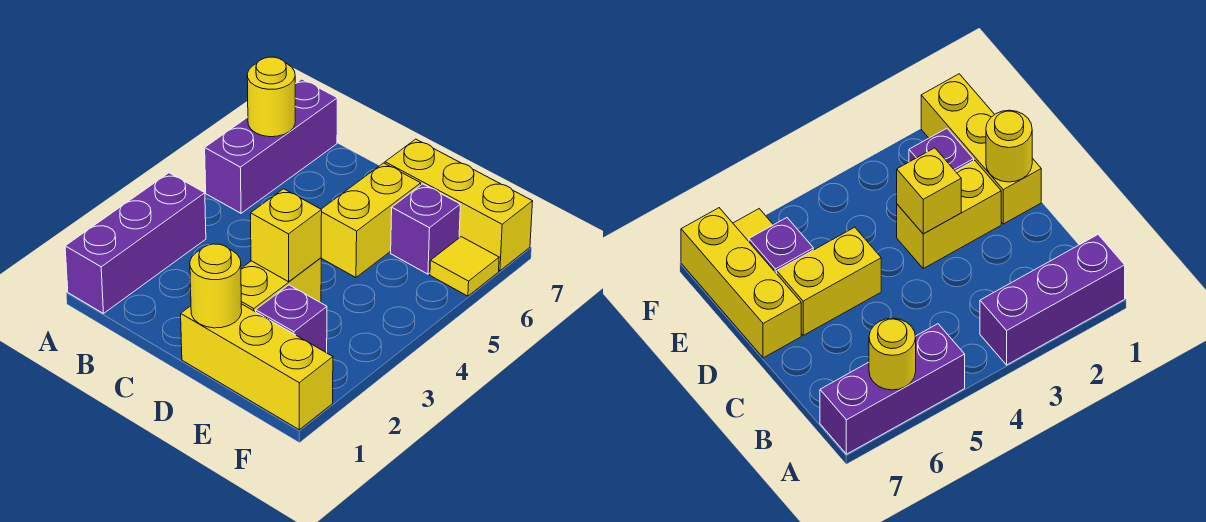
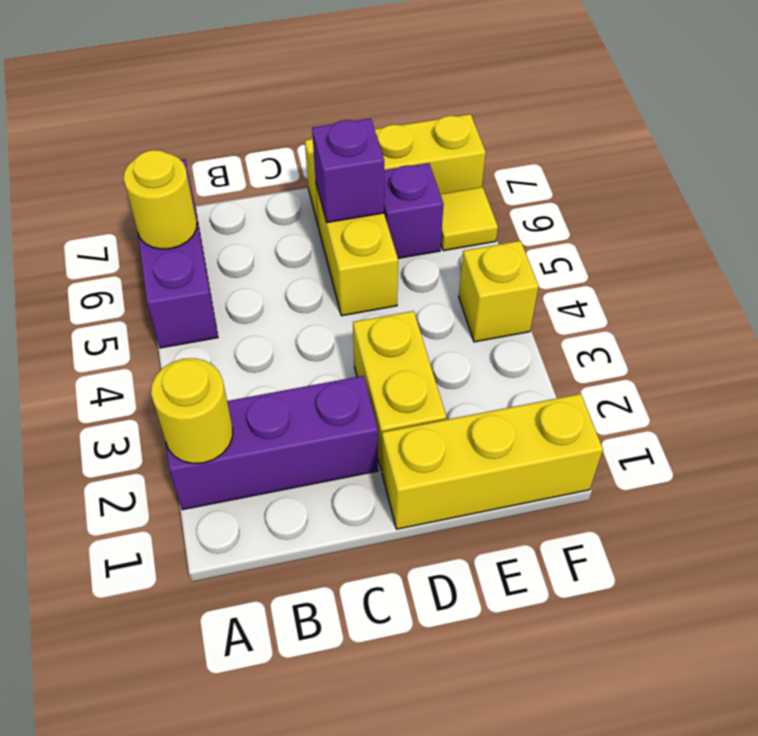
purple brick A1:A3 level 1 -> purple brick A2:C2 level 1
yellow round brick D1 level 2 -> yellow round brick A2 level 2
yellow brick D3 level 2 -> yellow brick F4 level 1
purple brick E2 level 1 -> purple brick D6 level 2

